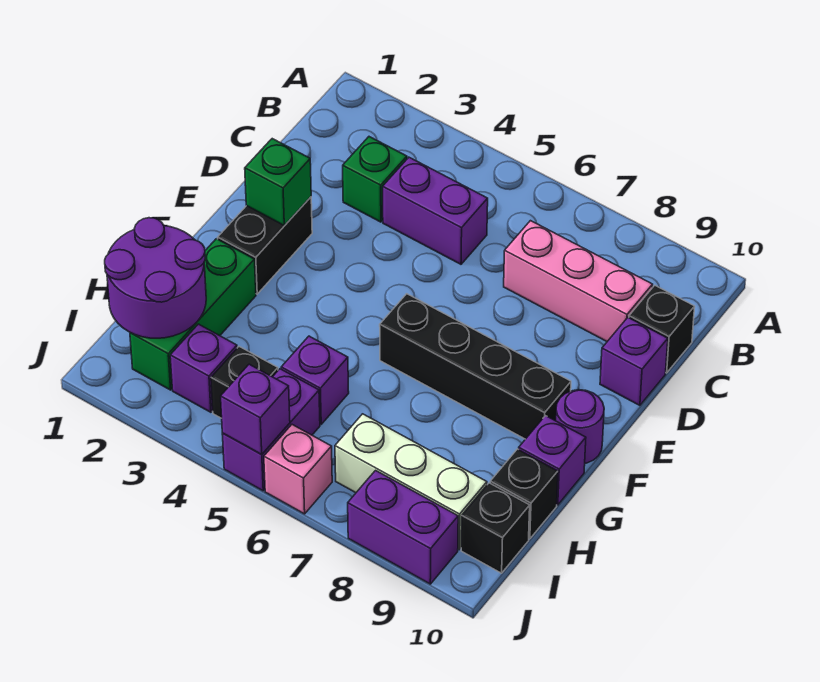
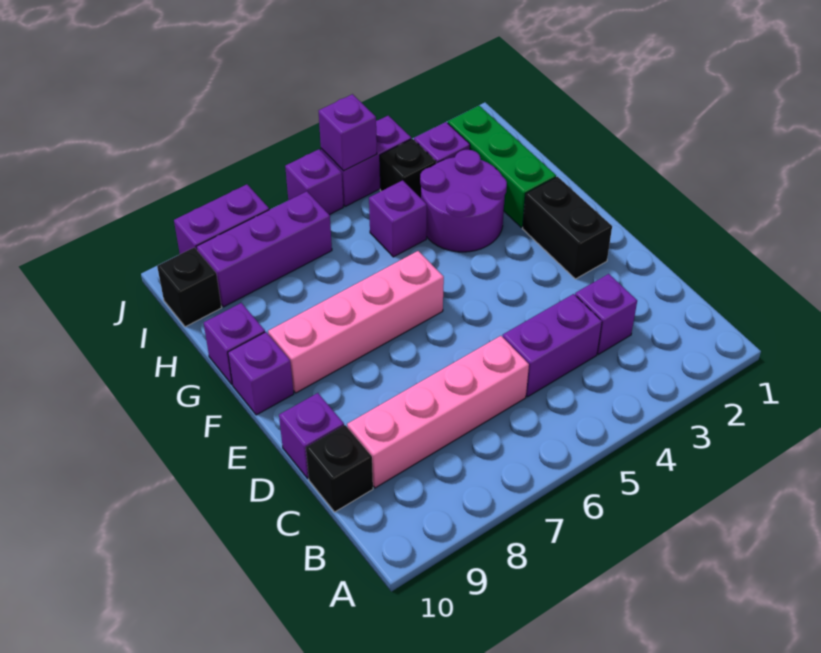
green brick C3 level 1 -> purple brick C3 level 1
pink brick C7:C9 level 1 -> pink brick C6:C9 level 1
green brick E2 level 2 -> none
black brick F6:F9 level 1 -> pink brick F6:F9 level 1
purple round brick F10 level 1 -> purple brick F10 level 1
purple round brick H1:I2 level 2 -> purple round brick G3:H4 level 1
black brick H10 level 1 -> none
purple brick I5:J5 level 1 -> purple brick J4:J5 level 1
white brick I7:I9 level 1 -> purple brick I7:I9 level 1
pink brick J6 level 1 -> purple brick J6 level 1

